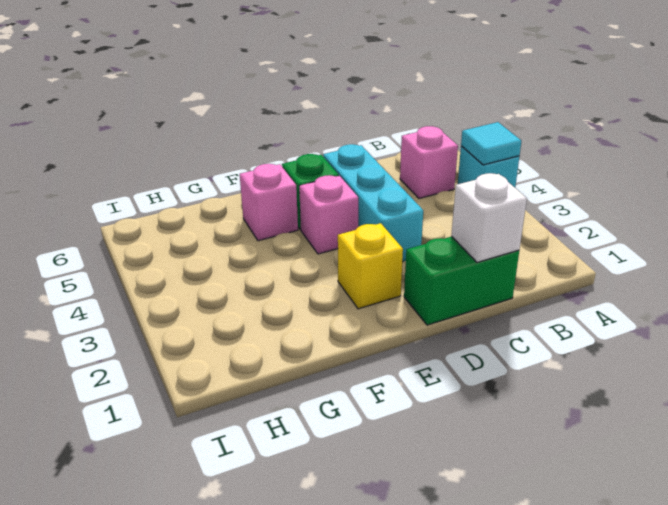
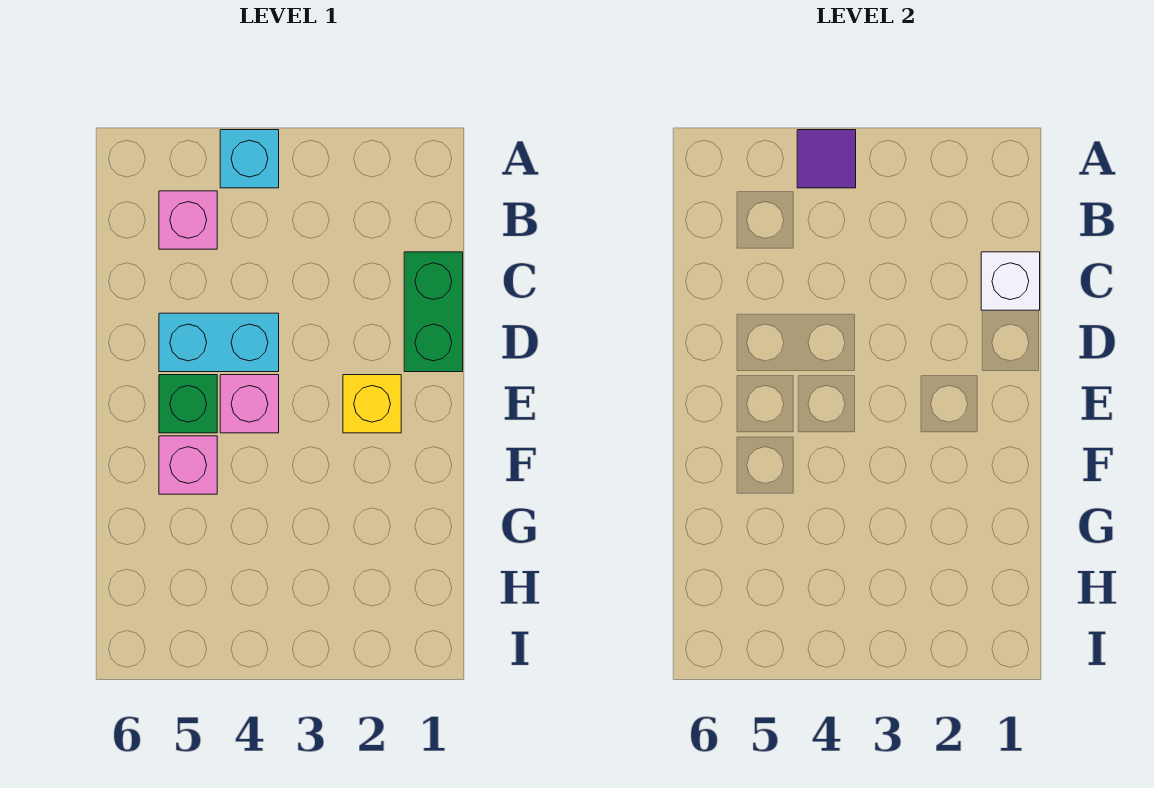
cyan tile A4 level 2 -> purple tile A4 level 2
cyan brick D3:D5 level 1 -> cyan brick D4:D5 level 1

